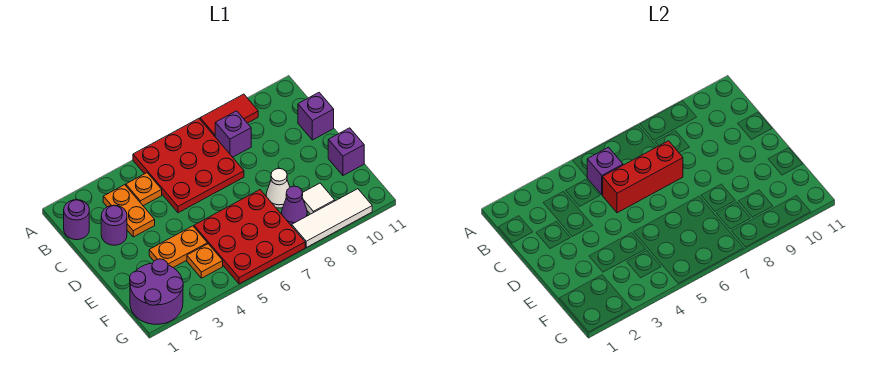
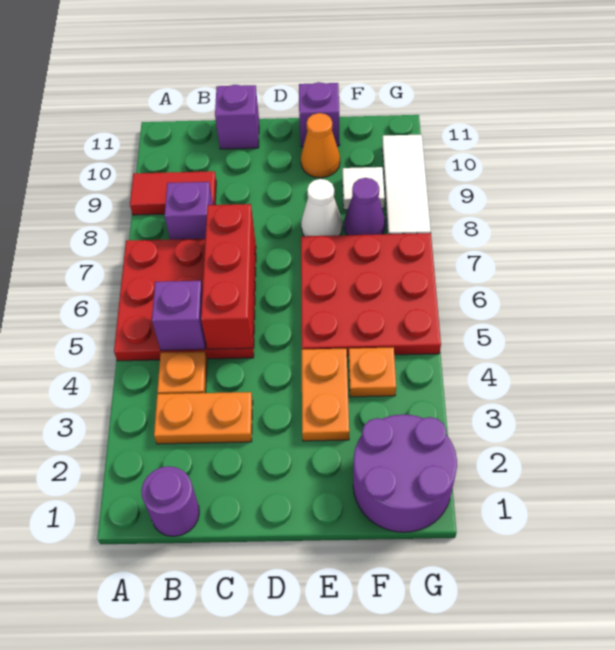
red tile A8:A9 level 1 -> red tile A9:B9 level 1
purple round brick C2 level 1 -> none
none -> orange cone E10 level 1

